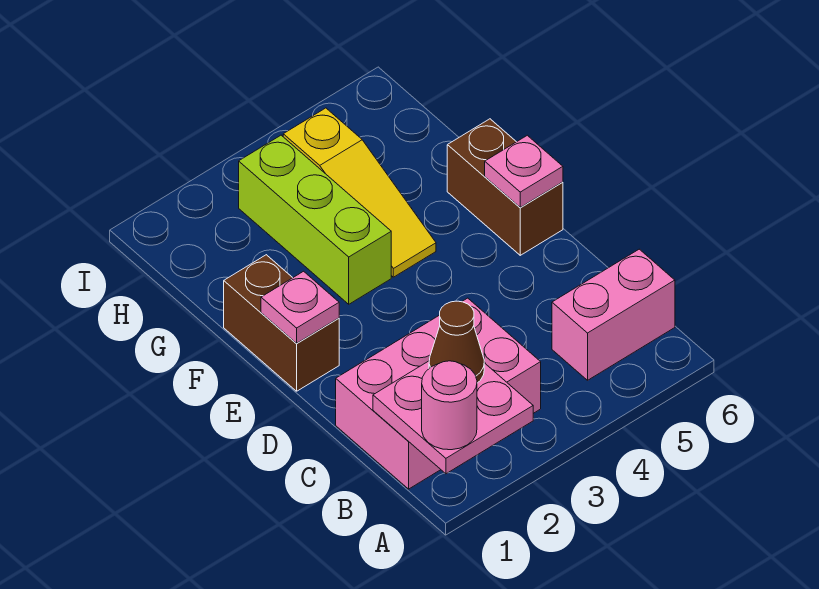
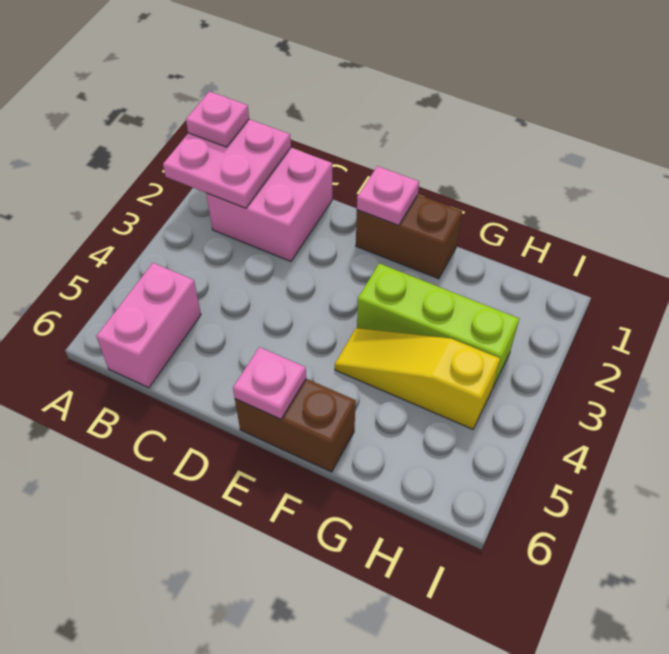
pink round brick A1 level 3 -> pink plate A1 level 3
pink brick B1:C3 level 1 -> pink brick B1:C2 level 1
brown cone B2 level 3 -> none

